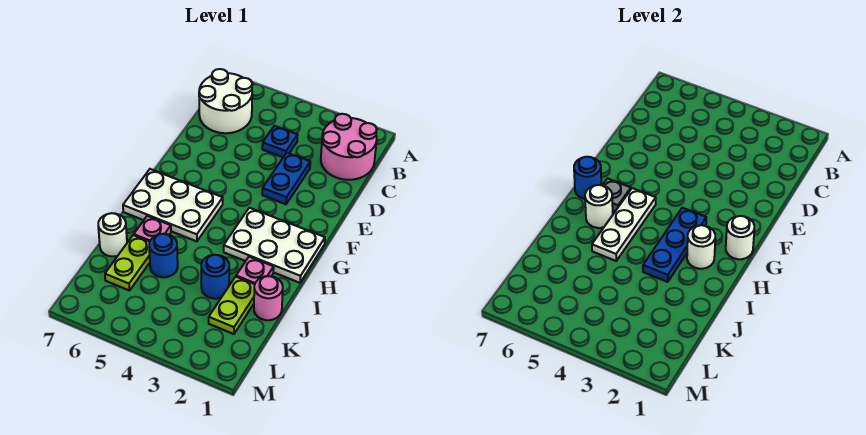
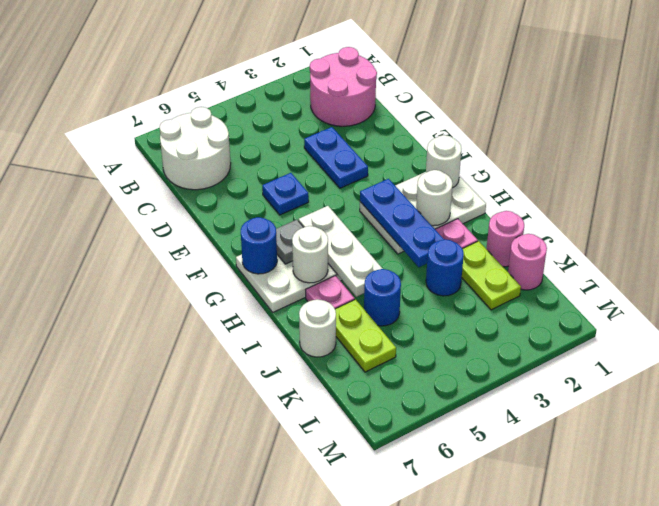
blue plate C4 level 1 -> blue plate E5 level 1
none -> pink round brick K1 level 1

